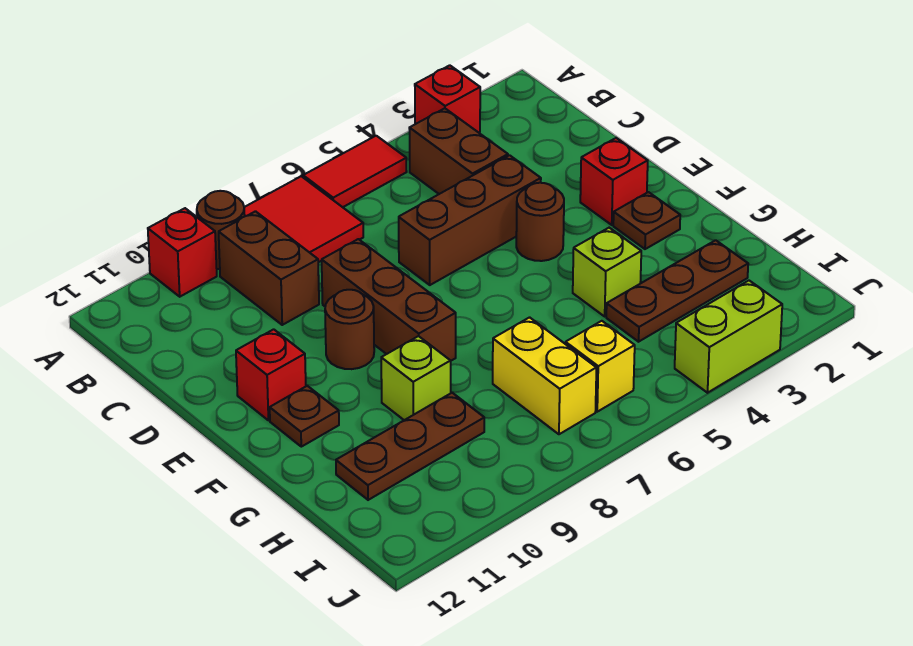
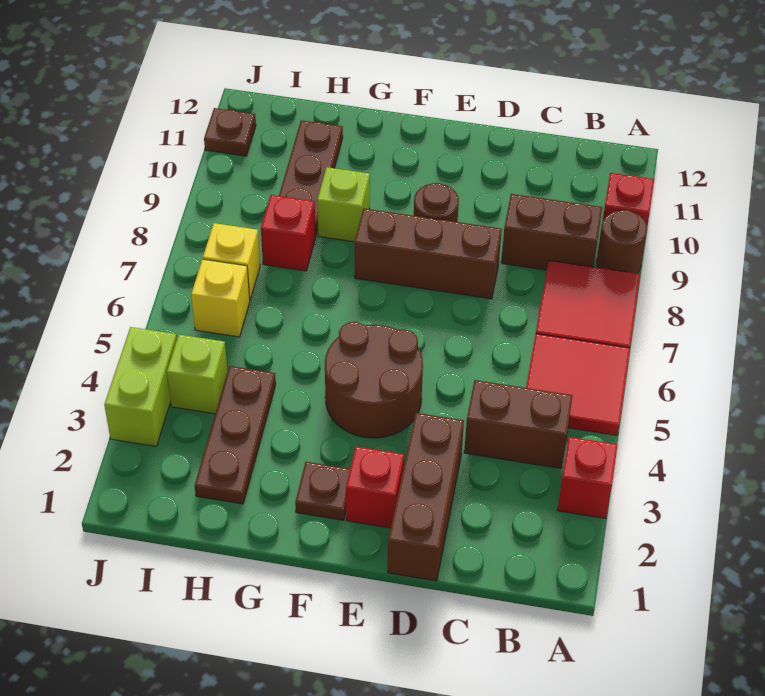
red tile A5:A6 level 1 -> red tile A5:B6 level 1
brown brick D4:D6 level 1 -> brown brick D1:D3 level 1
brown round brick E4 level 1 -> brown round brick E4:F5 level 1
red brick E11 level 1 -> red brick H8 level 1
brown plate F11 level 1 -> brown plate J11 level 1
lime brick G4 level 1 -> lime brick I4 level 1
yellow brick H7:I7 level 1 -> yellow brick I7 level 1

